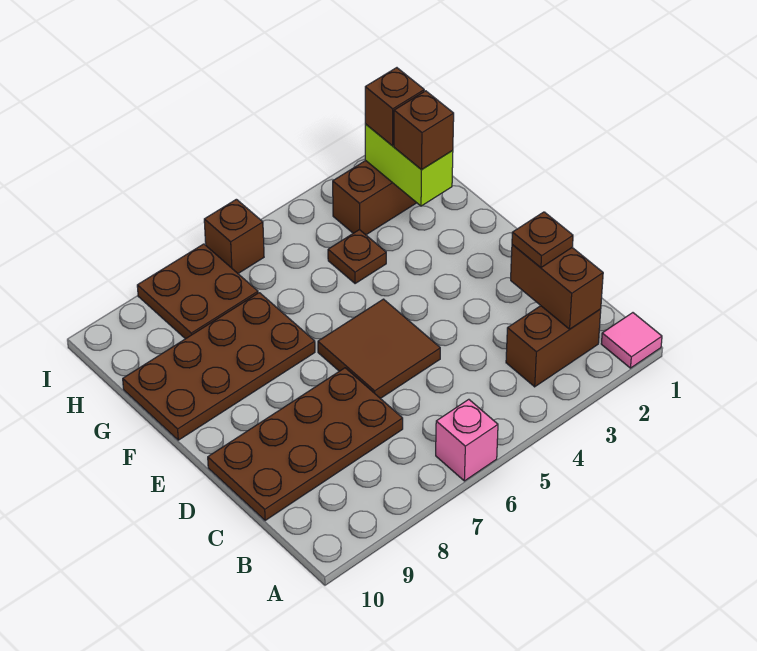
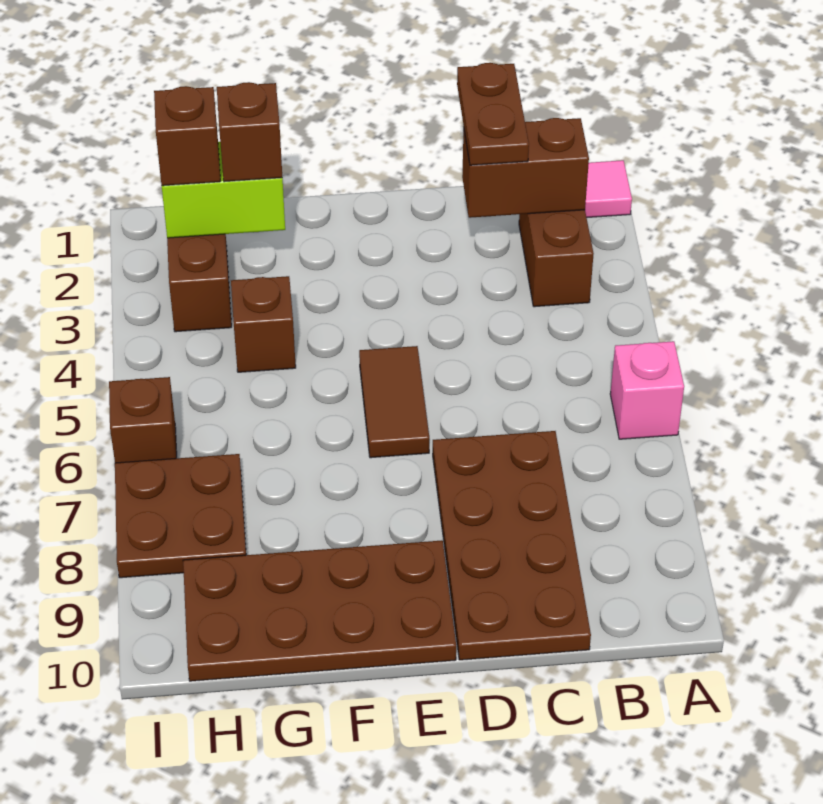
brown plate C2 level 3 -> brown plate C1:C2 level 3
brown tile D5:E6 level 1 -> brown tile E5:E6 level 1
brown plate F7:G10 level 1 -> brown plate E9:H10 level 1
brown plate G4 level 1 -> brown brick G4 level 1

